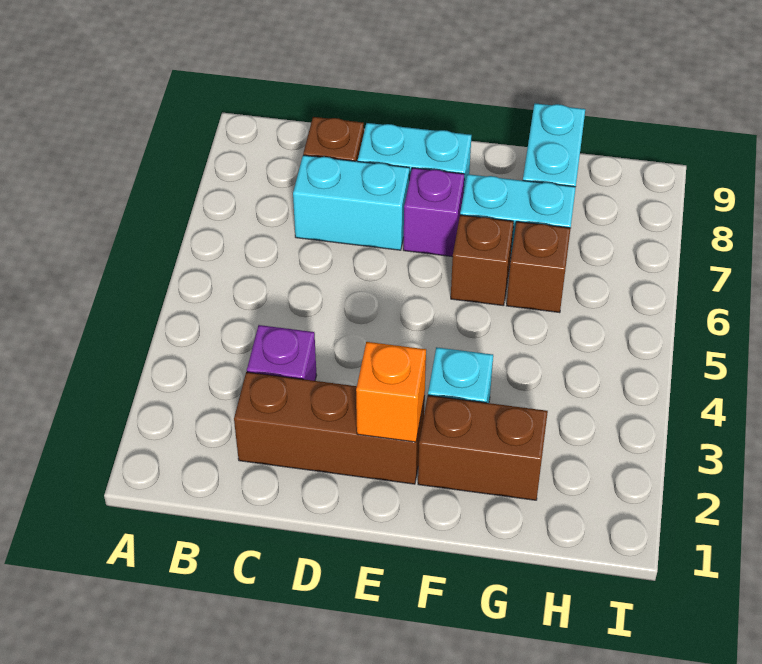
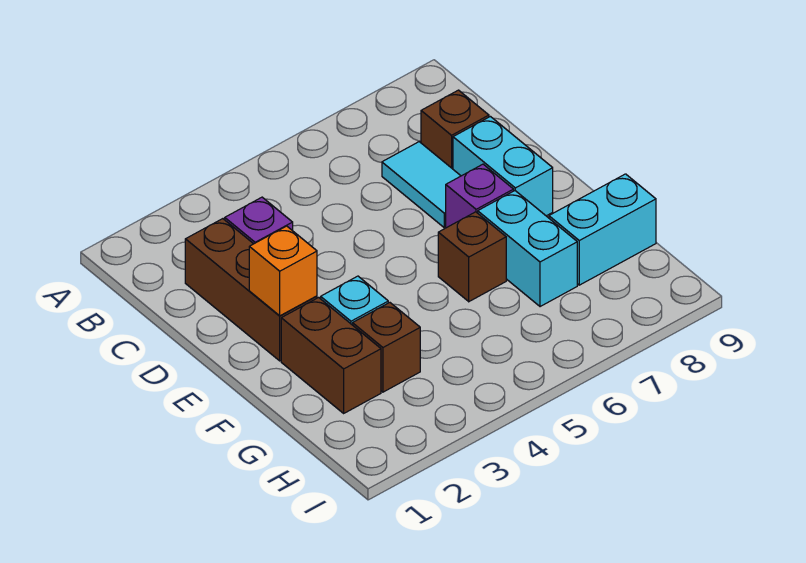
cyan brick C7:D7 level 1 -> cyan tile C7:D7 level 1
brown brick G6 level 1 -> brown brick G3 level 1

